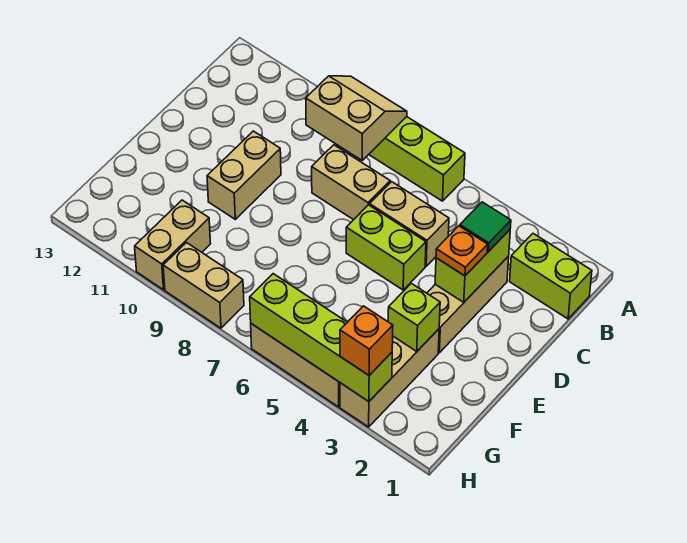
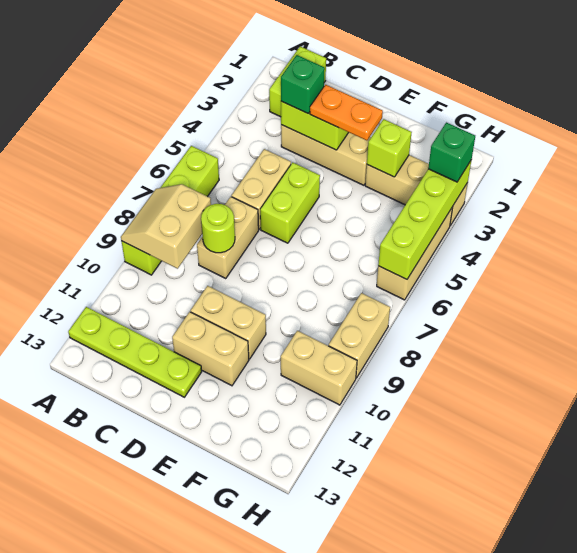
none -> lime plate A12:D12 level 1
green tile C3 level 3 -> green brick C3 level 3
none -> lime round brick C8 level 2
orange plate D3 level 3 -> orange plate D3:E3 level 3
none -> tan brick D11:E11 level 1
orange brick H3 level 3 -> green brick H3 level 3

